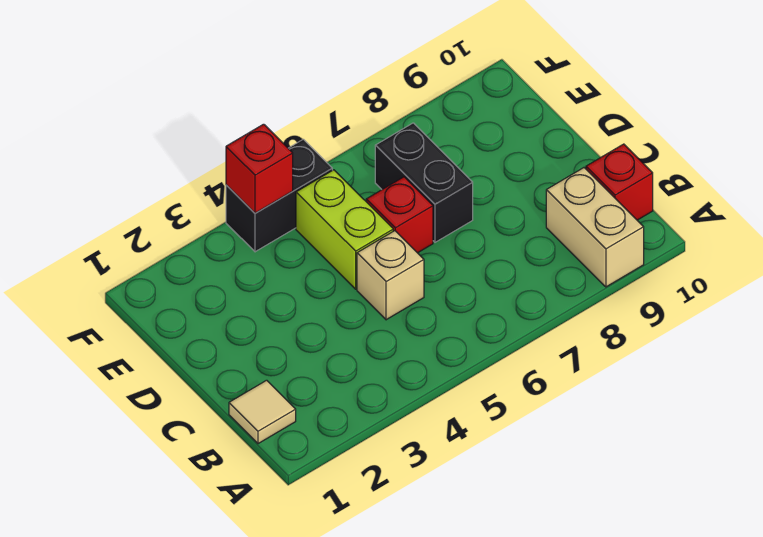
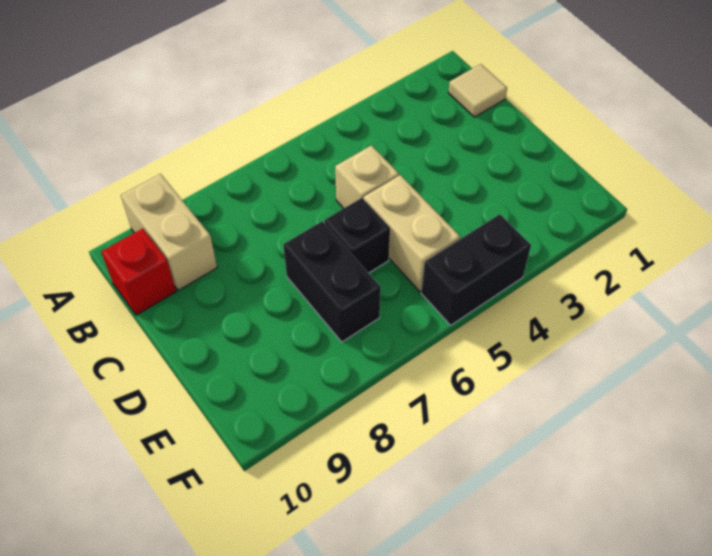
lime brick D5:E5 level 1 -> tan brick D5:E5 level 1
red brick D6 level 1 -> black brick D6 level 1
red brick F4 level 2 -> none

